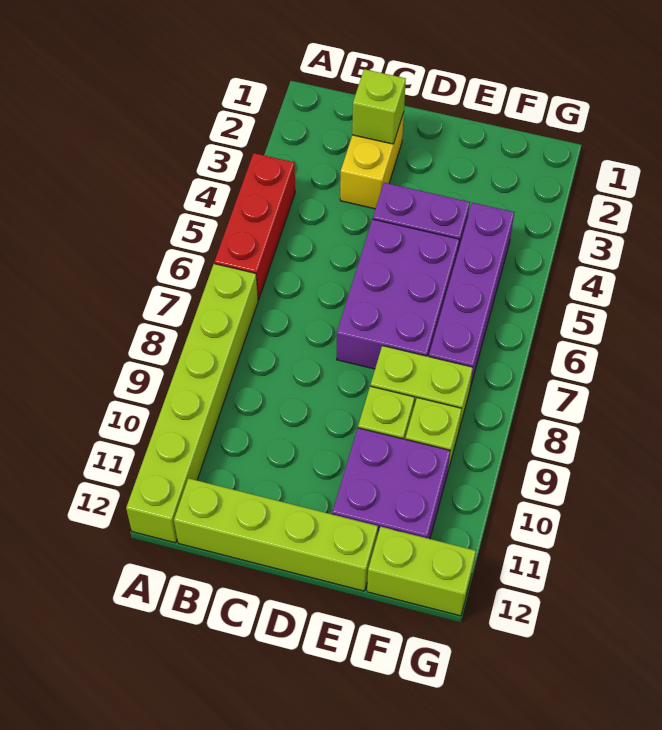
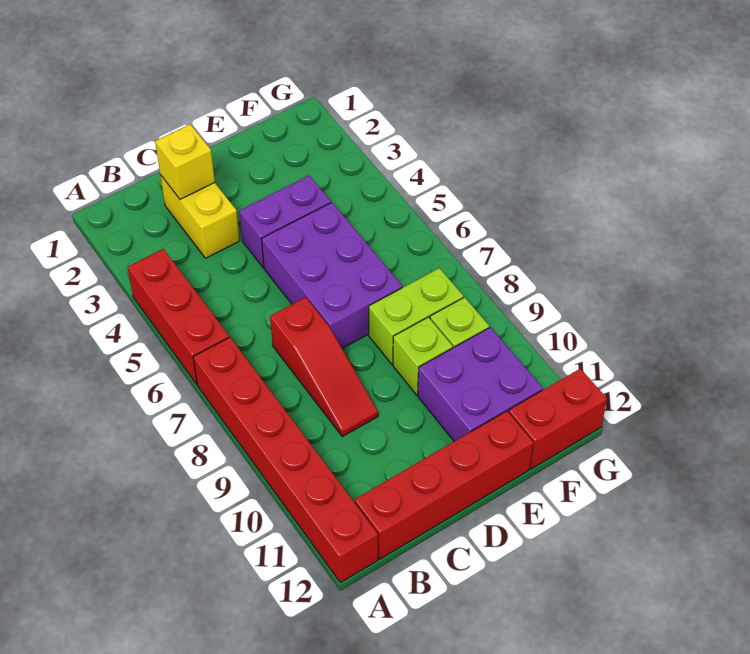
lime brick A7:A12 level 1 -> red brick A7:A12 level 1
lime brick B12:E12 level 1 -> red brick B12:E12 level 1
lime brick C2 level 2 -> yellow brick C2 level 2
none -> red slope C7:C9 level 1 top 7
purple brick F4:F7 level 1 -> none
lime brick F12:G12 level 1 -> red brick F12:G12 level 1

